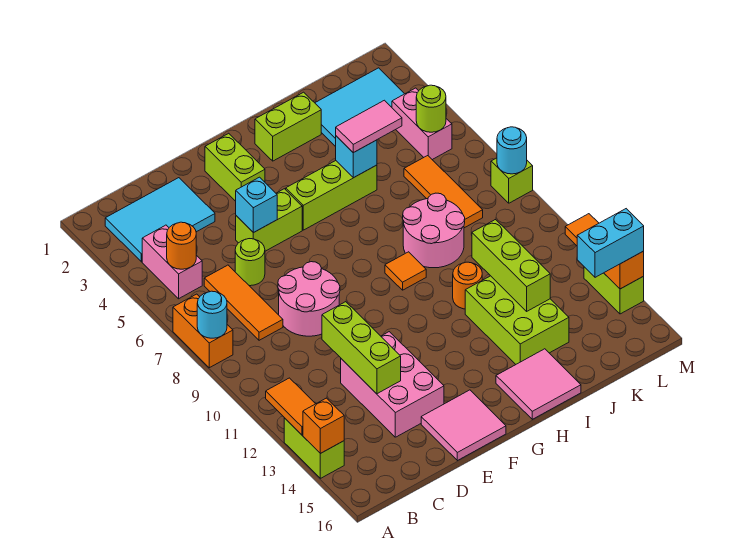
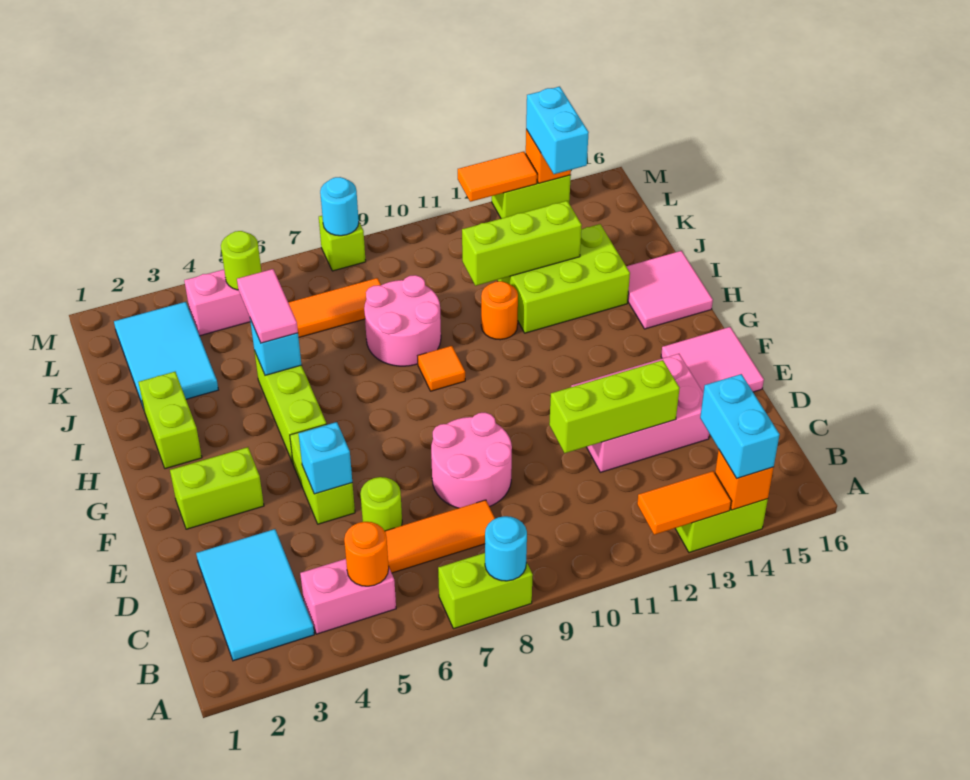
orange brick A7:A8 level 1 -> lime brick A7:A8 level 1
none -> cyan brick A14:B14 level 3

